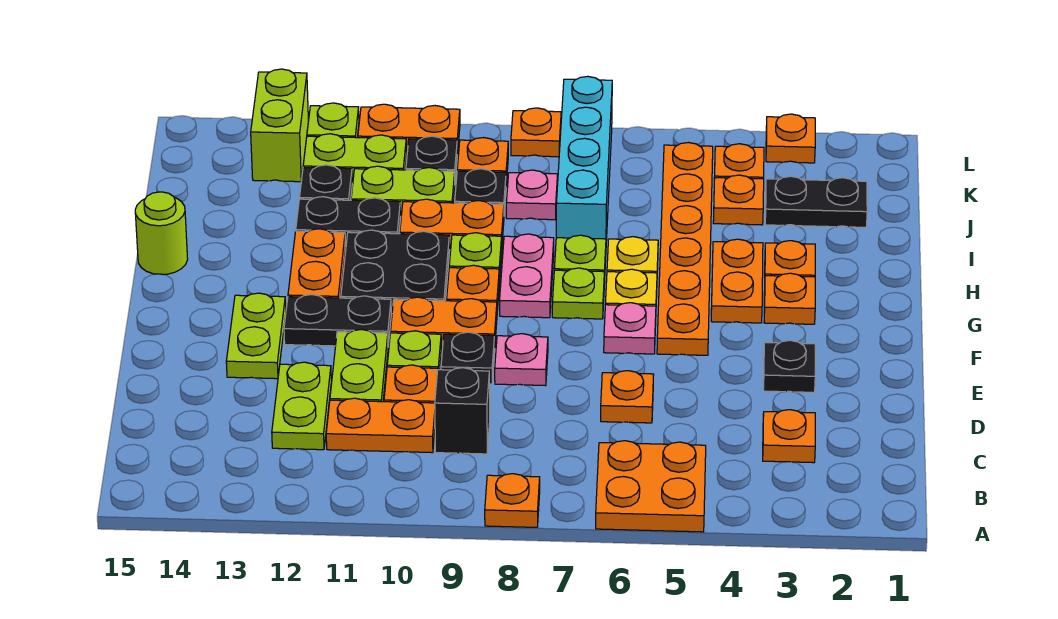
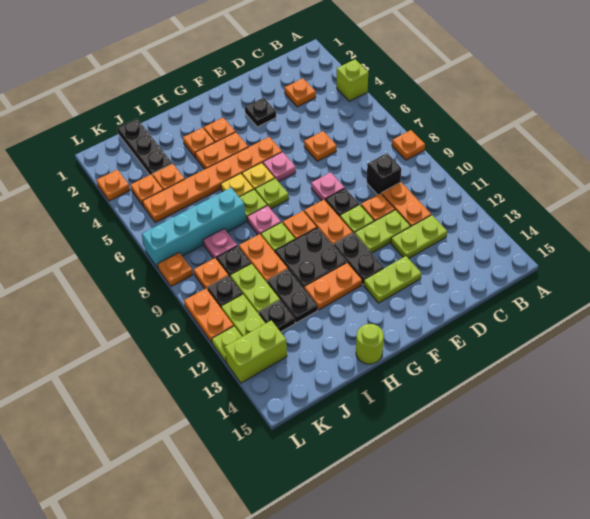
none -> lime brick A4 level 1
orange plate A5:B6 level 1 -> none
pink plate G8:H8 level 1 -> pink plate H8 level 1
black plate J2:J3 level 1 -> black plate J1:J3 level 1

